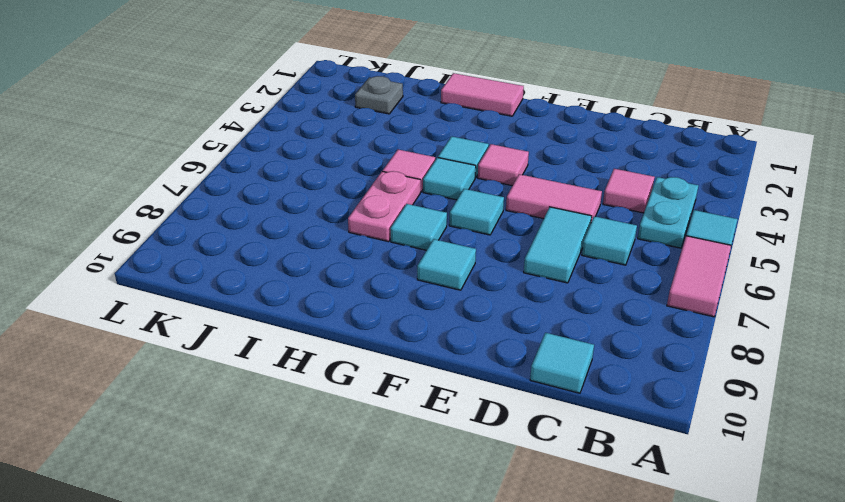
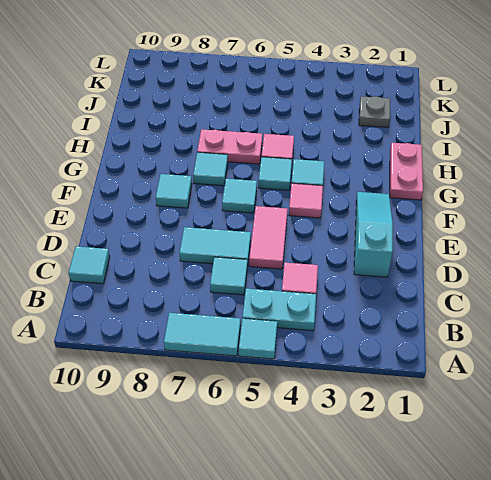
pink tile A6:A7 level 1 -> cyan tile A6:A7 level 1
none -> cyan slope D2:F2 level 1 top D
pink tile G1:H1 level 1 -> pink plate G1:H1 level 1

